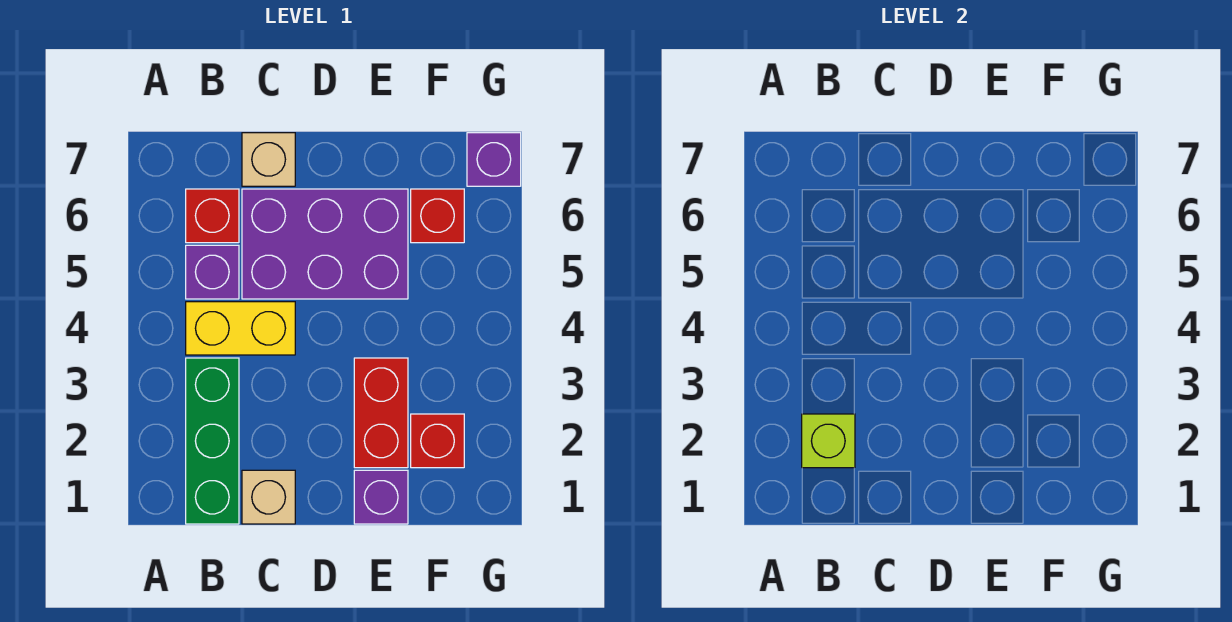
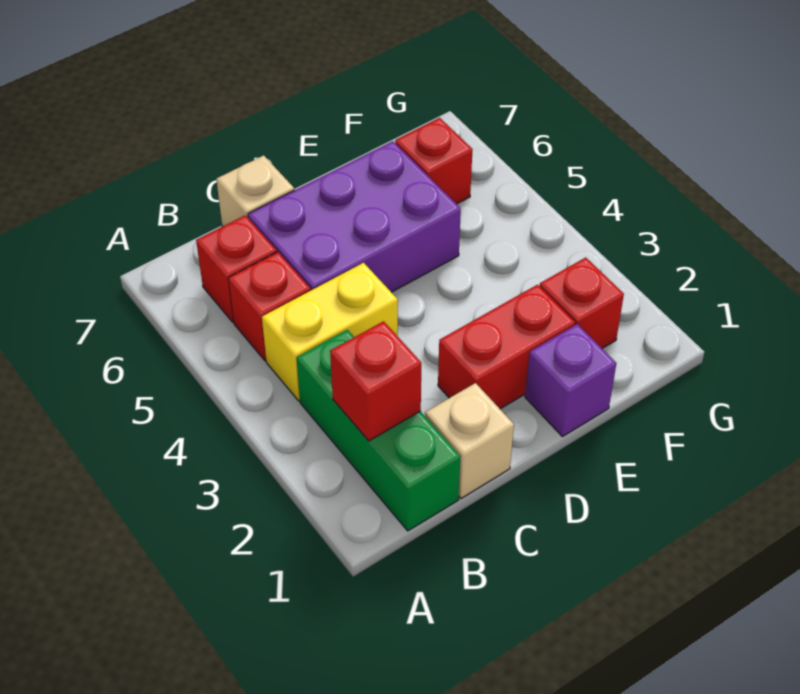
lime brick B2 level 2 -> red brick B2 level 2
purple brick B5 level 1 -> red brick B5 level 1
red brick E2:E3 level 1 -> red brick D2:E2 level 1
purple brick G7 level 1 -> none

